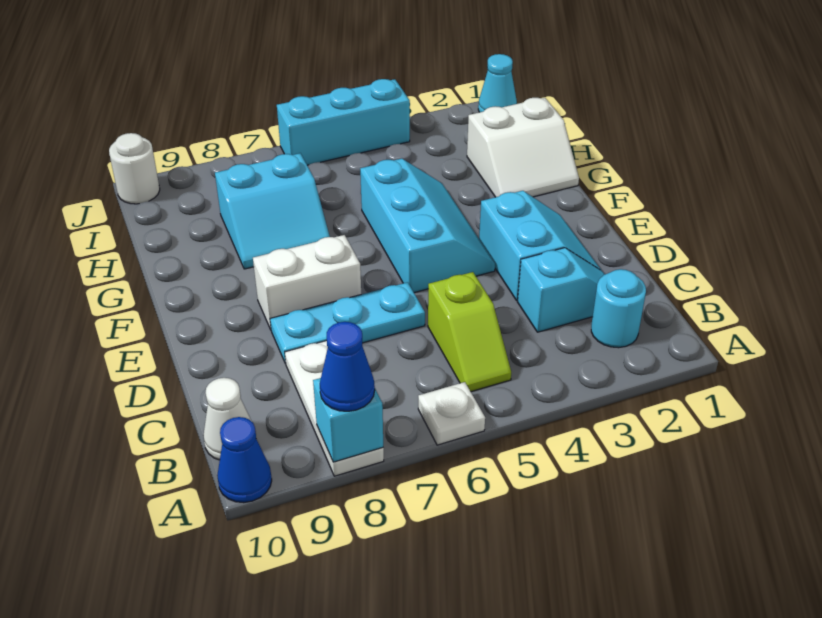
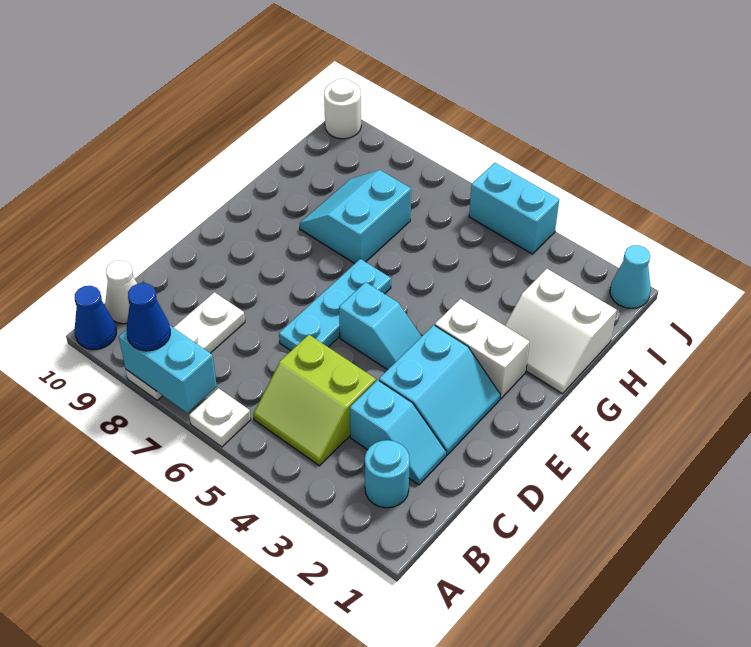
cyan brick A8 level 2 -> cyan brick A7:A8 level 2
lime slope B5:C5 level 1 top C -> lime slope B4:C5 level 1 top C
cyan plate D6:D8 level 1 -> cyan plate D6:F6 level 1
cyan slope E4:G5 level 1 top 5 -> cyan slope E4:E5 level 1 top 5
white brick E7:E8 level 1 -> white brick F2:F3 level 1
cyan slope G7:H8 level 1 top H -> cyan slope G7:H8 level 1 top 7
cyan brick J4:J6 level 1 -> cyan brick J4:J5 level 1

